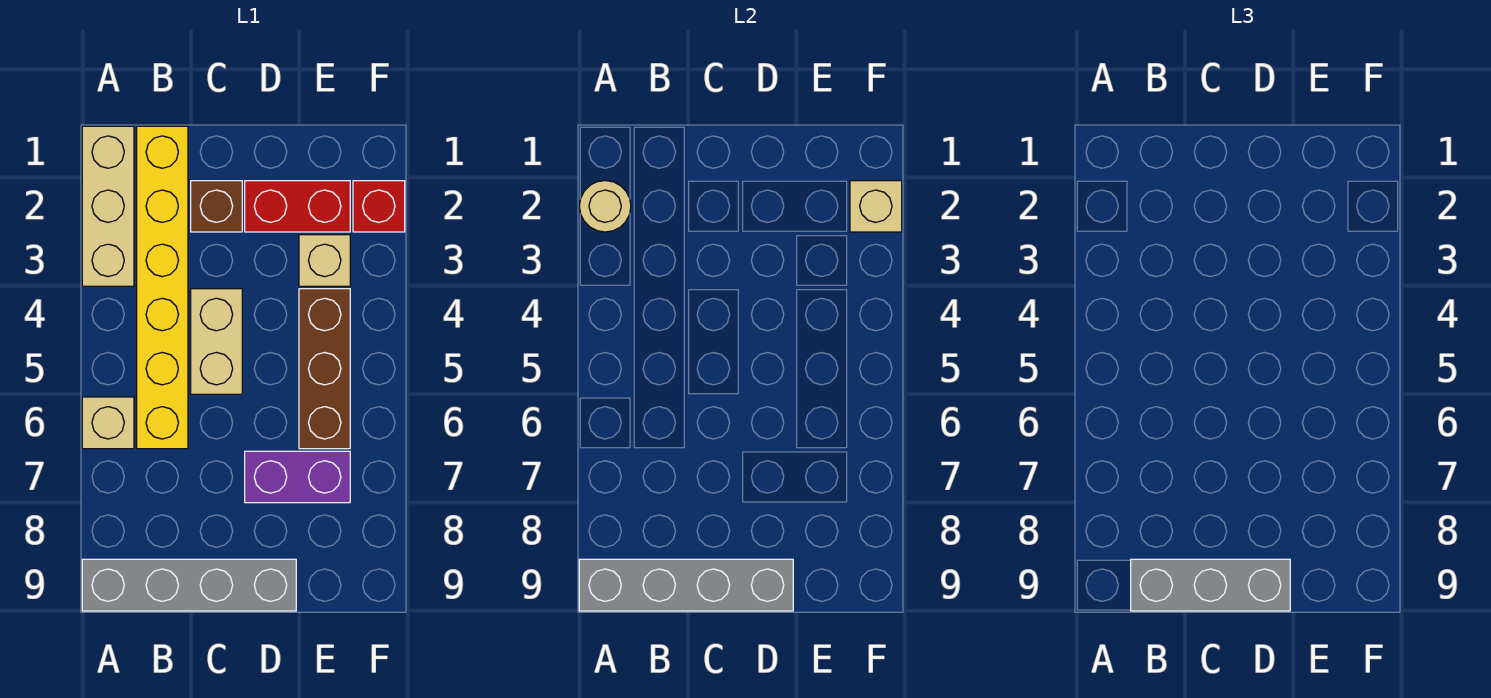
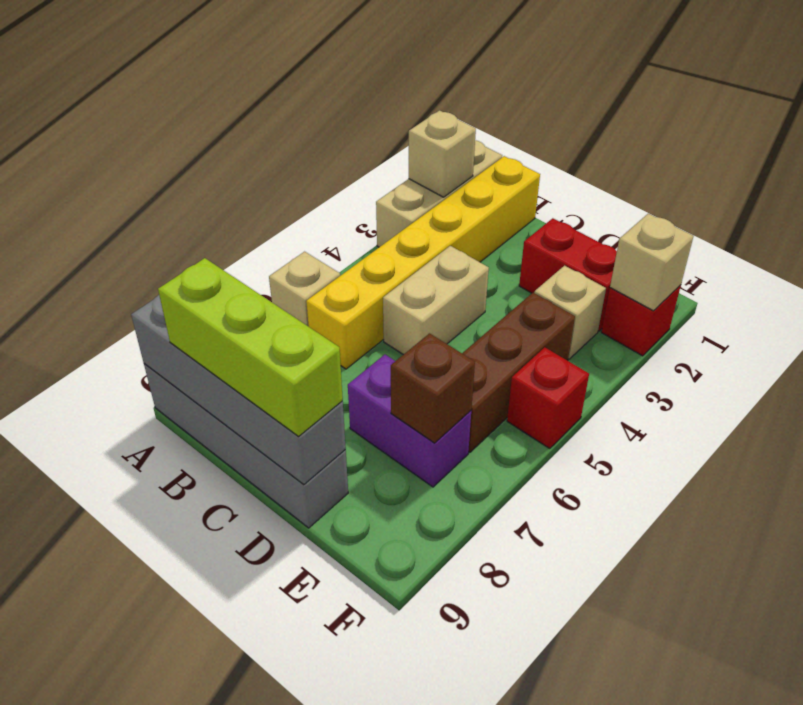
tan round brick A2 level 2 -> tan brick A2 level 2
grey brick B9:D9 level 3 -> lime brick B9:D9 level 3
brown brick C2 level 1 -> brown brick E7 level 2
none -> red brick F5 level 1

